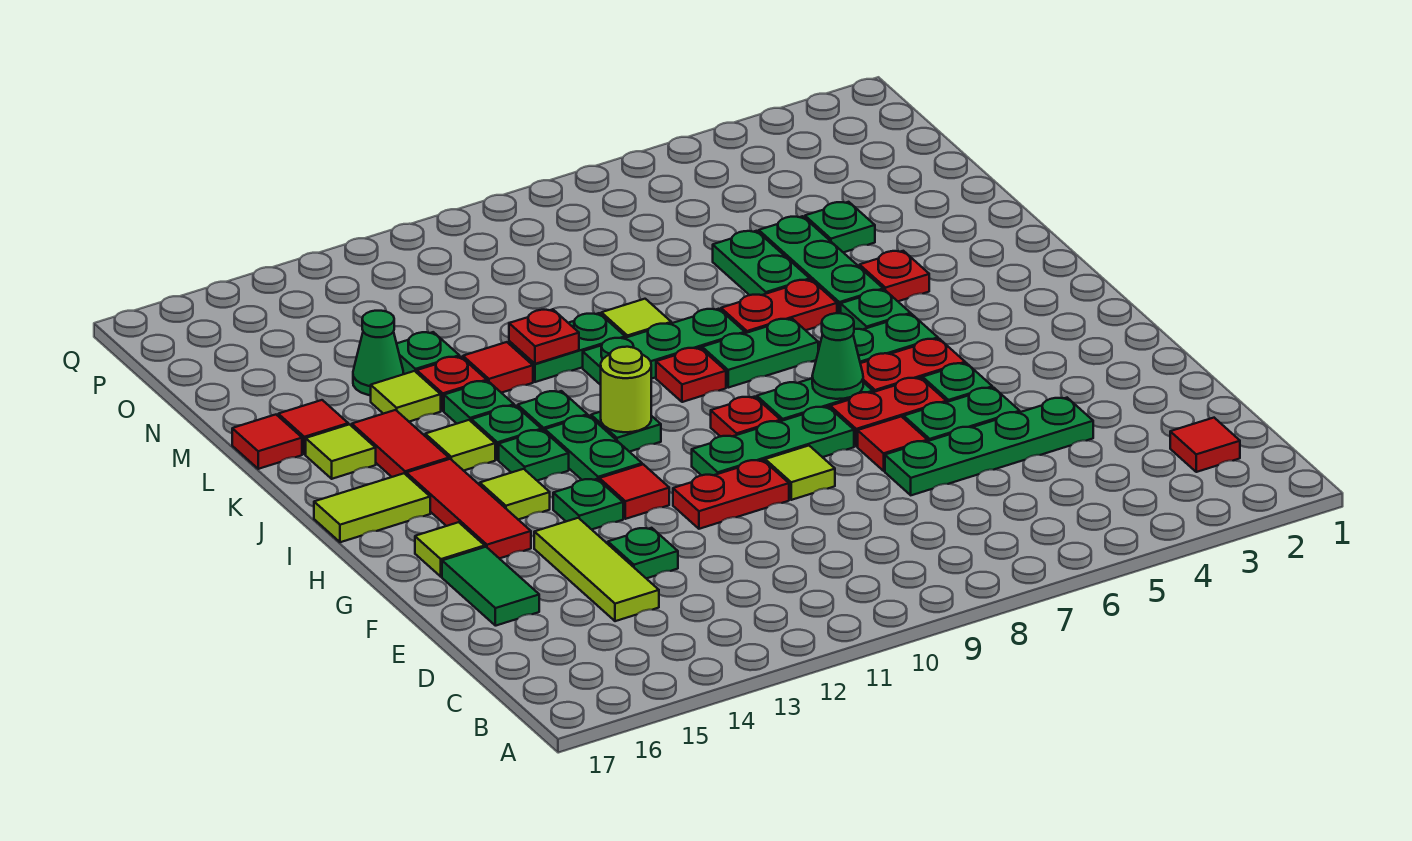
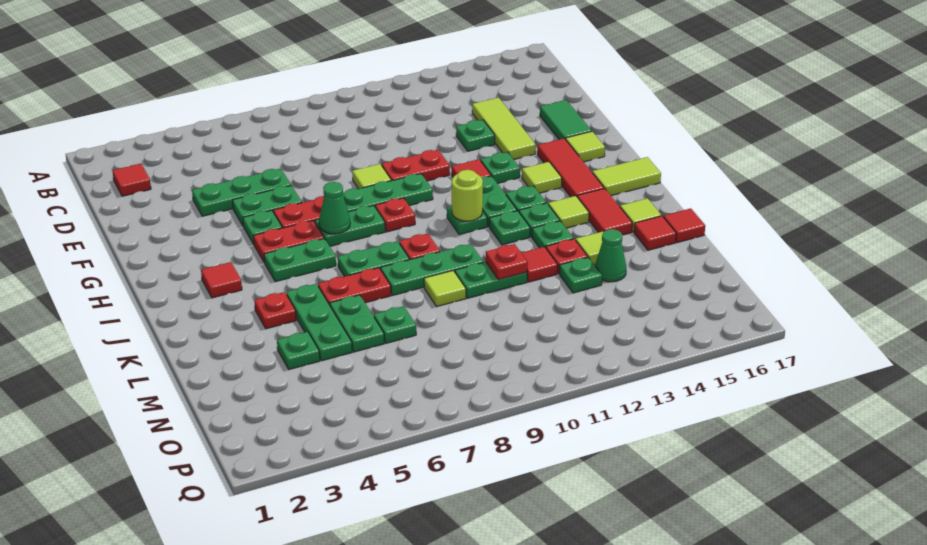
green plate E4:E7 level 1 -> green plate E4:E6 level 1
red tile F7 level 1 -> red tile I3 level 1
green plate J5 level 1 -> green plate M7 level 1

